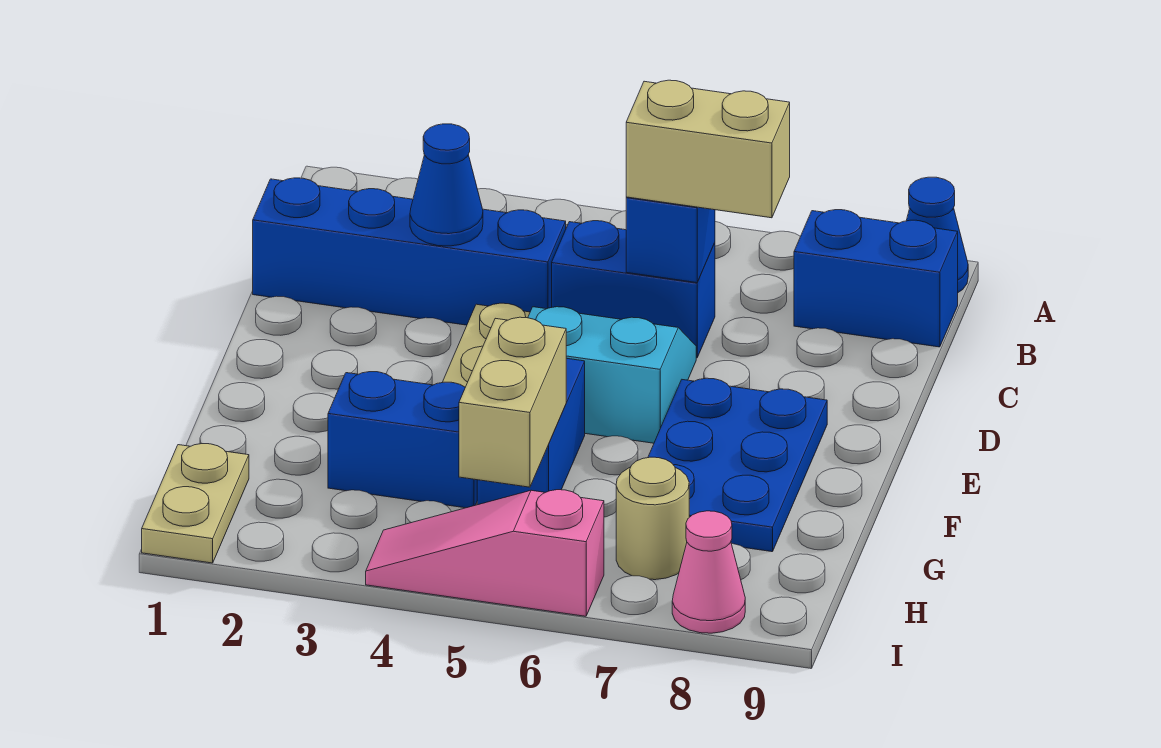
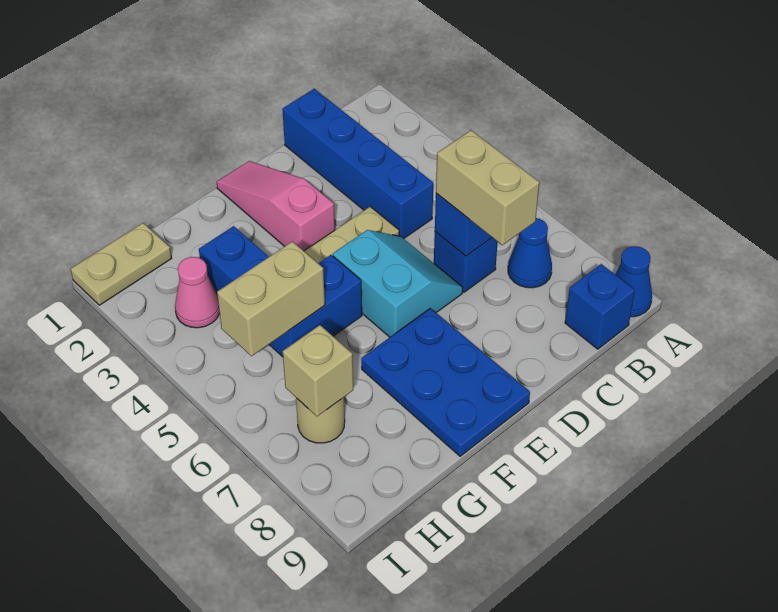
blue brick B8:B9 level 1 -> blue brick B9 level 1
blue cone C3 level 2 -> blue cone B7 level 1
blue brick C5:C6 level 1 -> blue brick C6 level 1
blue plate E7:G8 level 1 -> blue plate E7:F9 level 1
none -> tan brick H7 level 2
pink slope I4:I6 level 1 top 6 -> pink slope E1:E3 level 1 top 3
pink cone I8 level 1 -> pink cone H3 level 1

